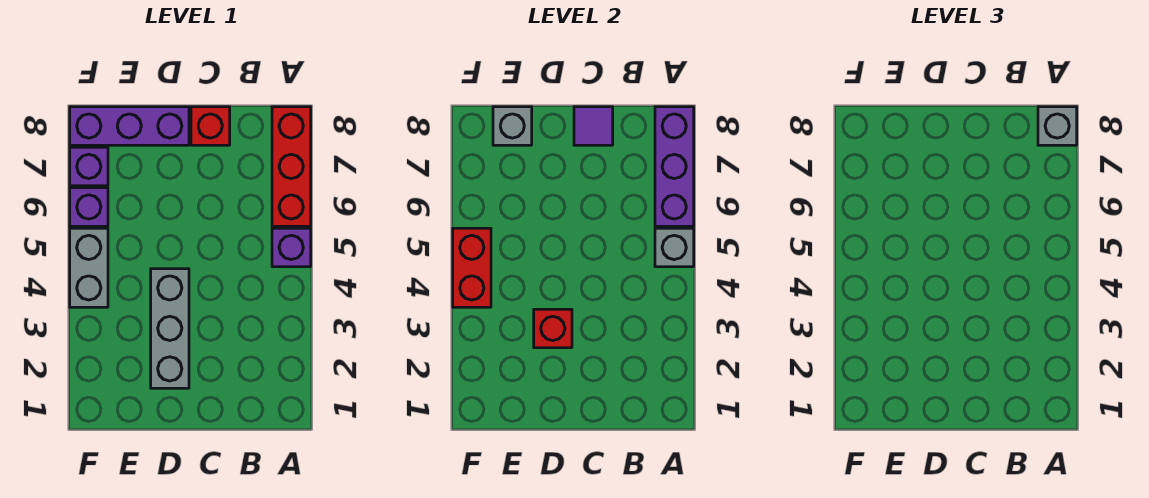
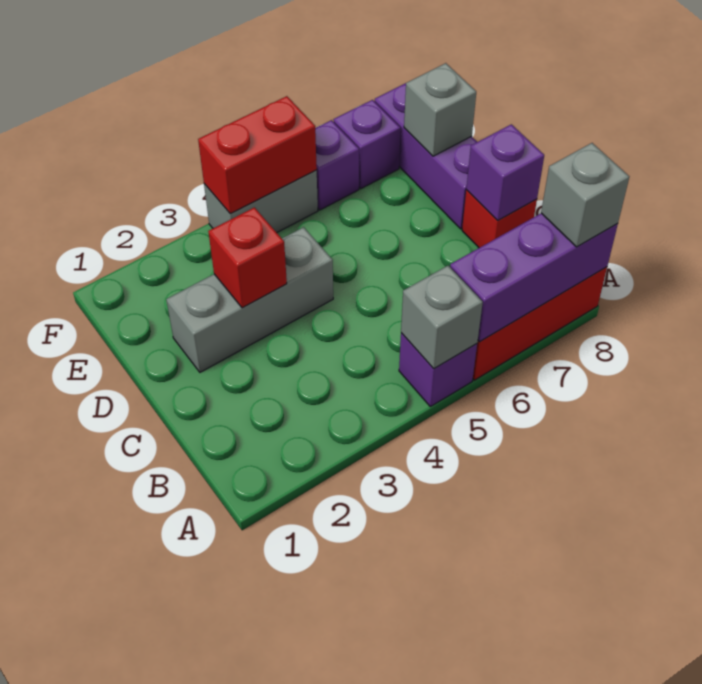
purple tile C8 level 2 -> purple brick C8 level 2

